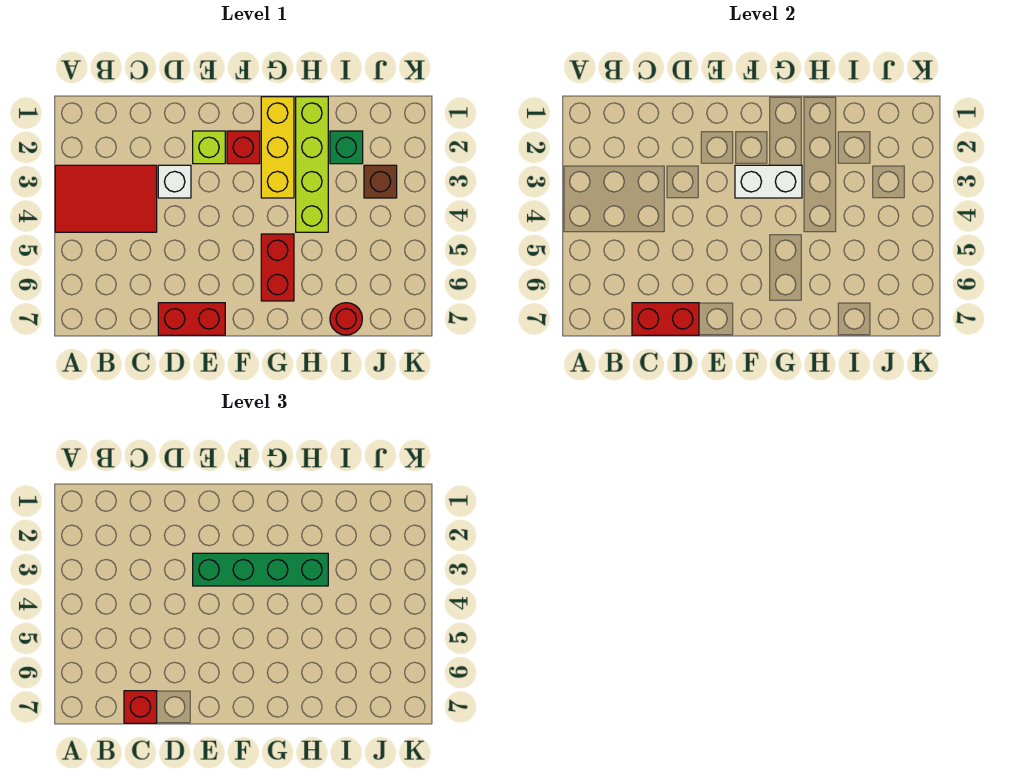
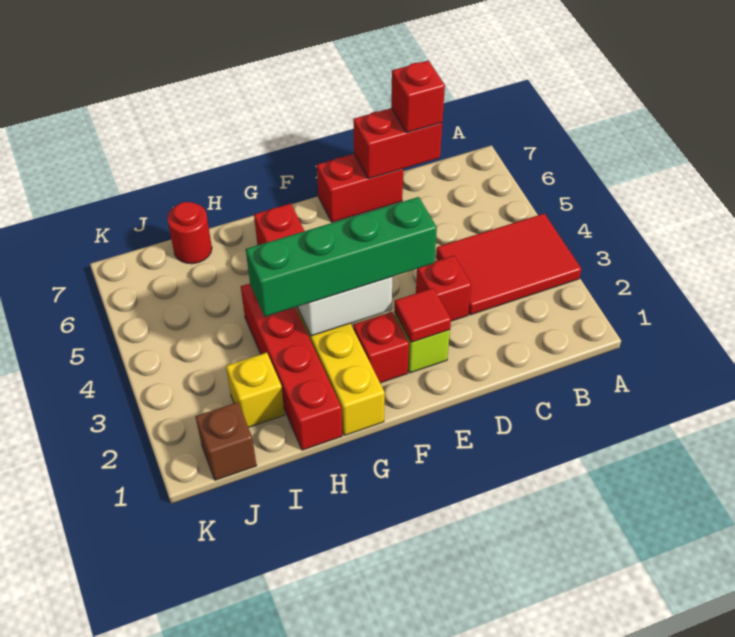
white brick D3 level 1 -> red brick D3 level 1
none -> red tile E2 level 2
lime brick H1:H4 level 1 -> red brick H1:H4 level 1
green brick I2 level 1 -> yellow brick I2 level 1
brown brick J3 level 1 -> brown brick J1 level 1

